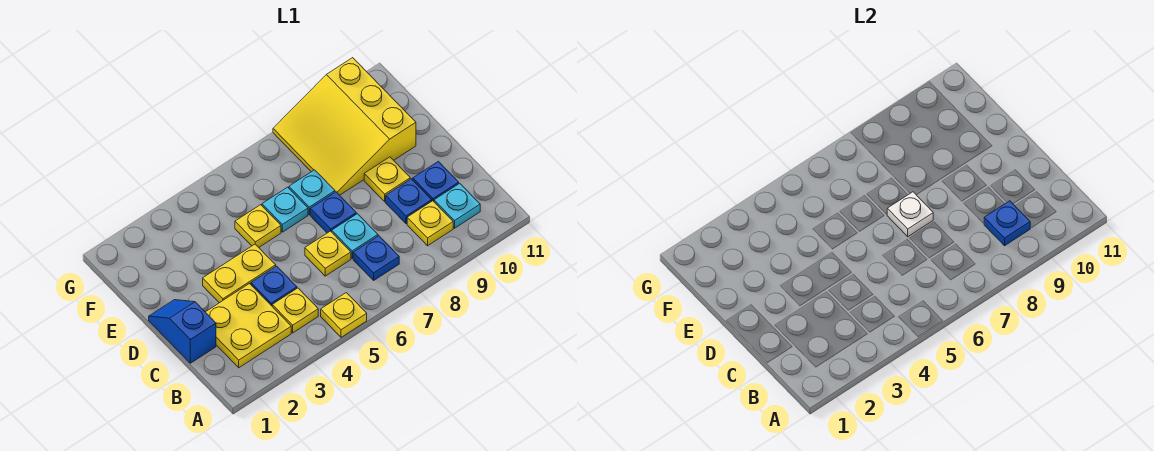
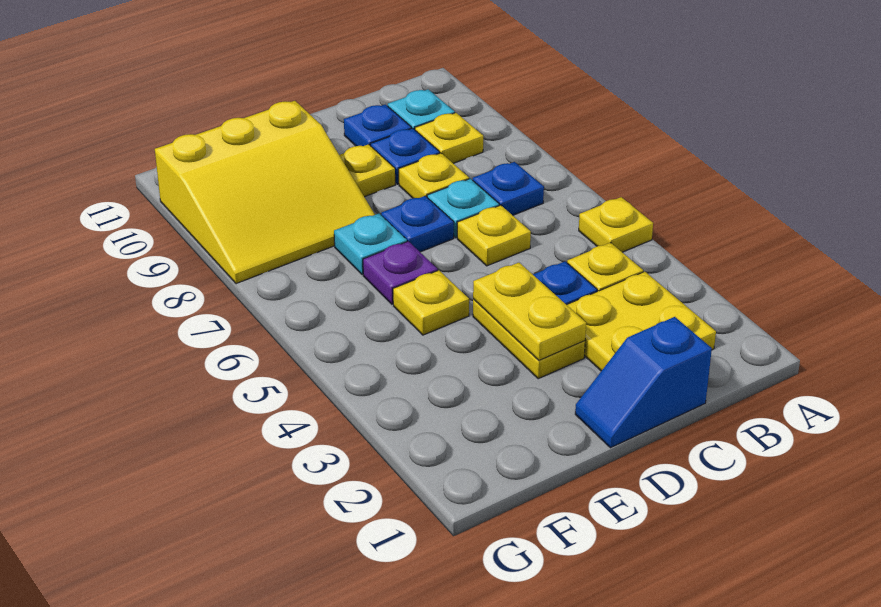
blue plate B9 level 2 -> none
none -> yellow plate C8 level 1
none -> yellow plate D3:D4 level 2
white plate D7 level 2 -> none
cyan plate E6 level 1 -> purple plate E6 level 1

